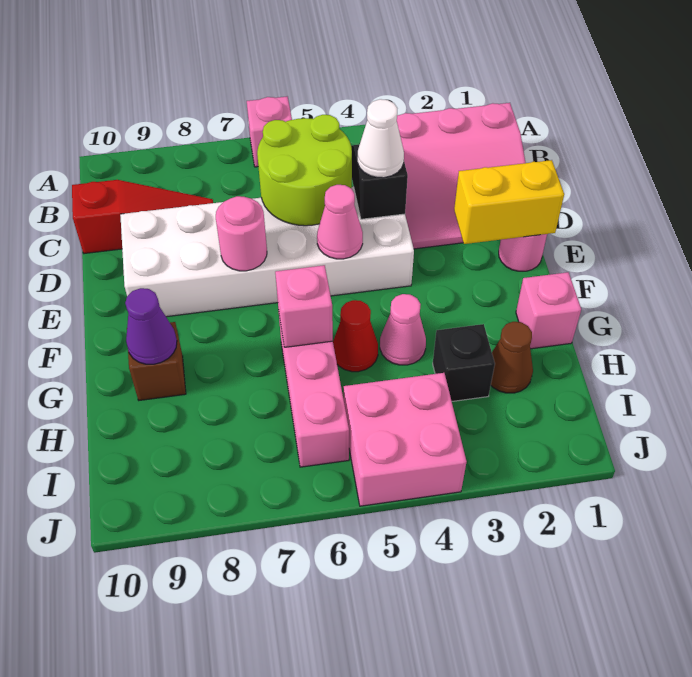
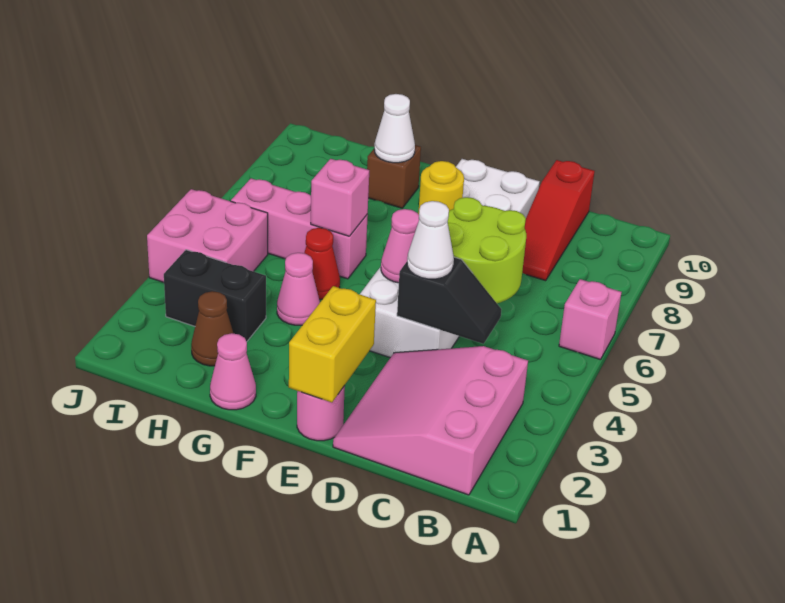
pink round brick E7 level 2 -> yellow round brick E7 level 2
pink brick G1 level 1 -> pink cone G1 level 1
purple cone G9 level 2 -> white cone G9 level 2
black brick H3 level 1 -> black brick H3:I3 level 1

